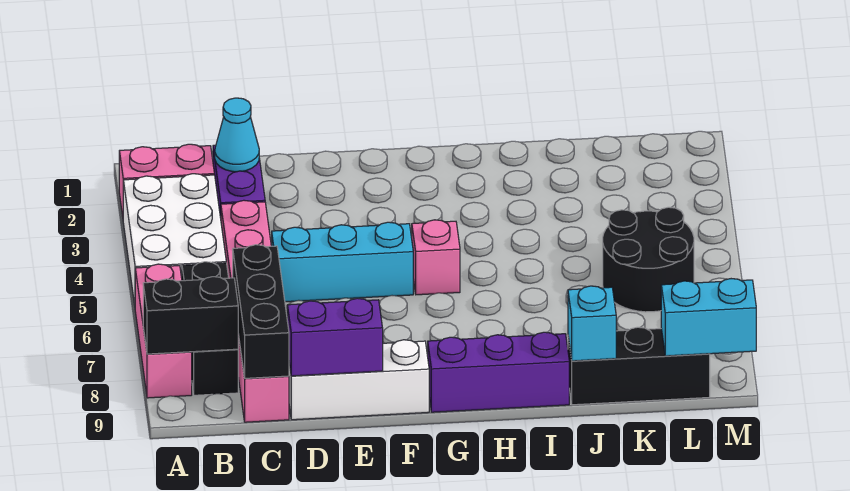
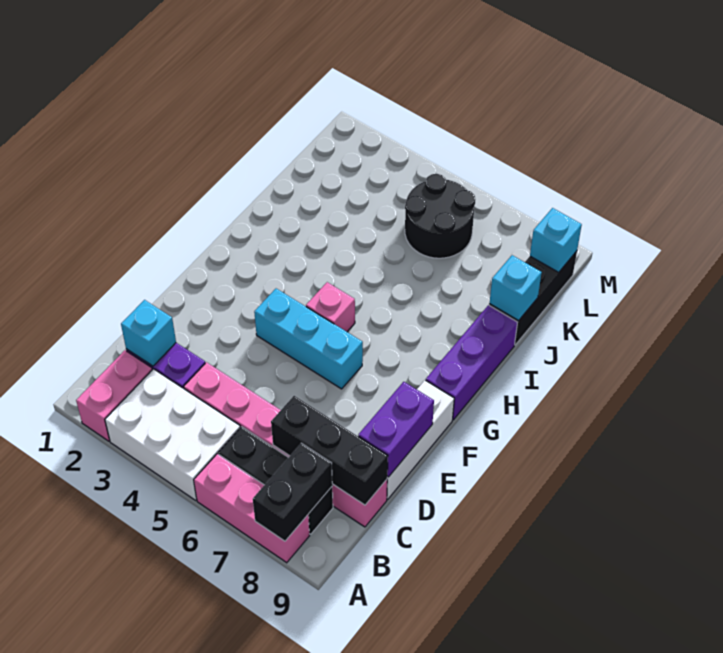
cyan cone C2 level 2 -> cyan brick C2 level 2
cyan brick D5:F5 level 1 -> cyan brick F4:F6 level 1
cyan brick L9:M9 level 2 -> cyan brick L9 level 2

